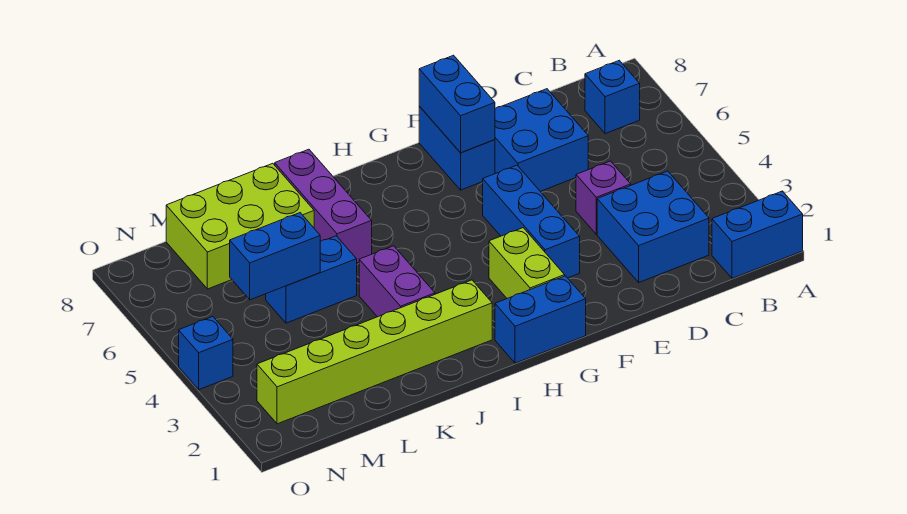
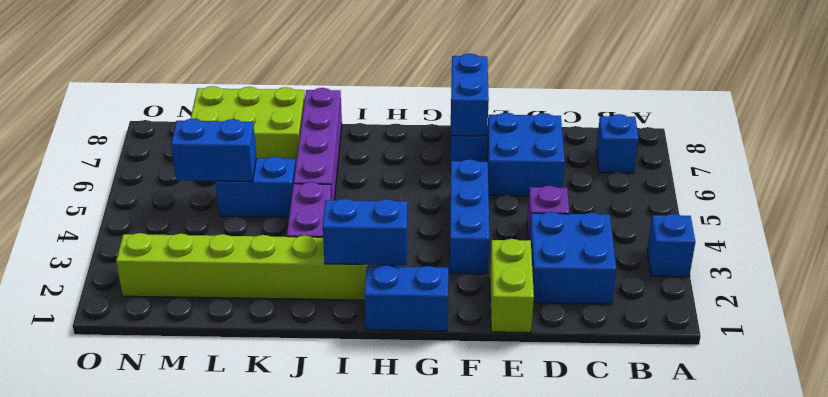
blue brick A1:B1 level 1 -> blue brick H2:I2 level 2
lime brick G2:G3 level 1 -> lime brick E1:E2 level 1
purple brick J6:J8 level 1 -> purple brick J5:J8 level 1
blue brick O4 level 1 -> blue brick A3 level 1

